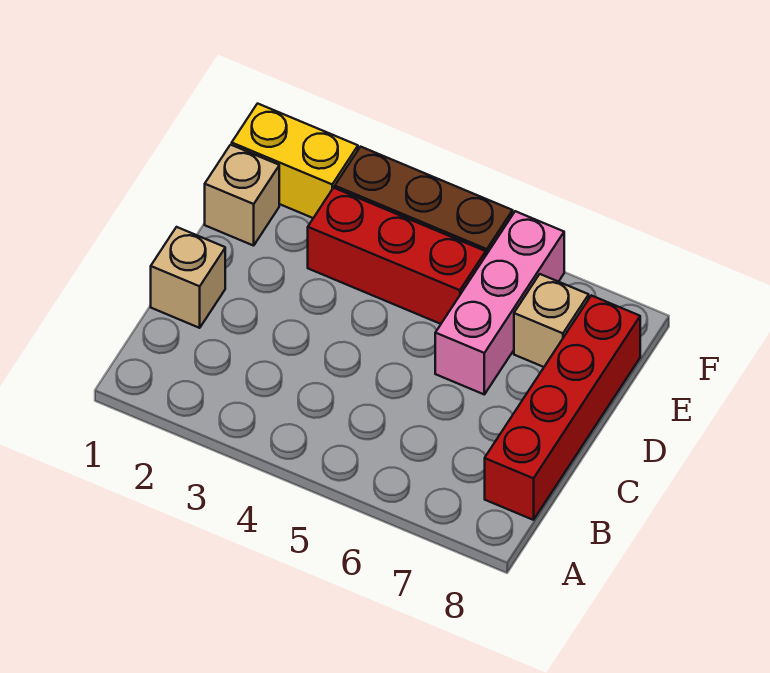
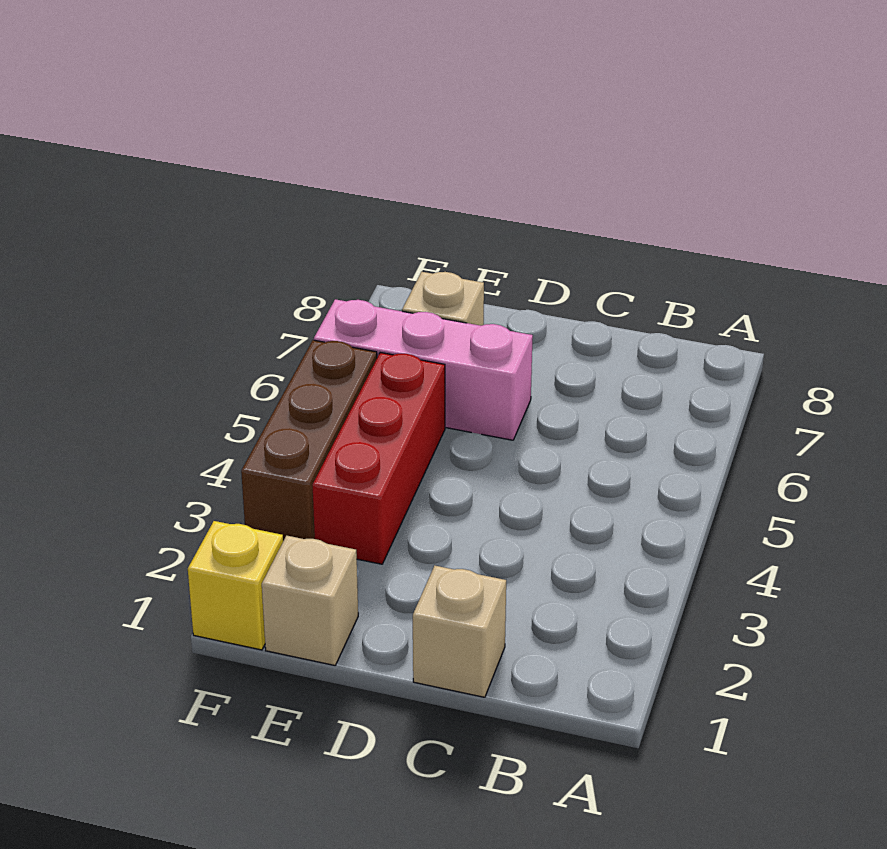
red brick B8:E8 level 1 -> none
yellow brick F1:F2 level 1 -> yellow brick F1 level 1

